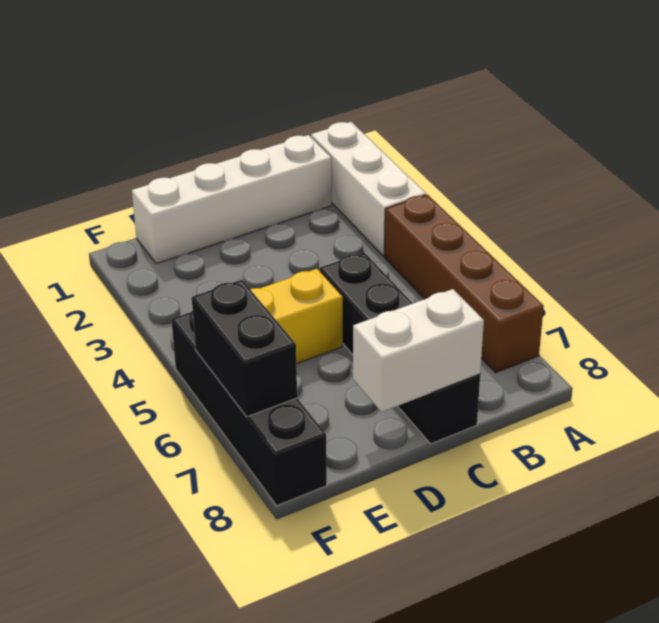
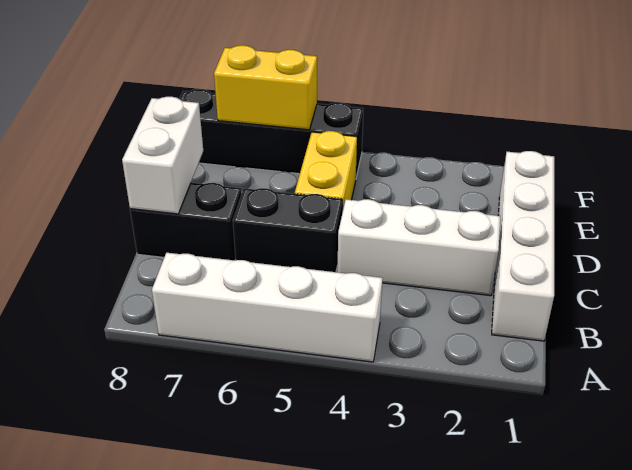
white brick A1:A3 level 1 -> white brick C2:C4 level 1
brown brick A4:A7 level 1 -> white brick A4:A7 level 1
black brick F6:F7 level 2 -> yellow brick F6:F7 level 2

